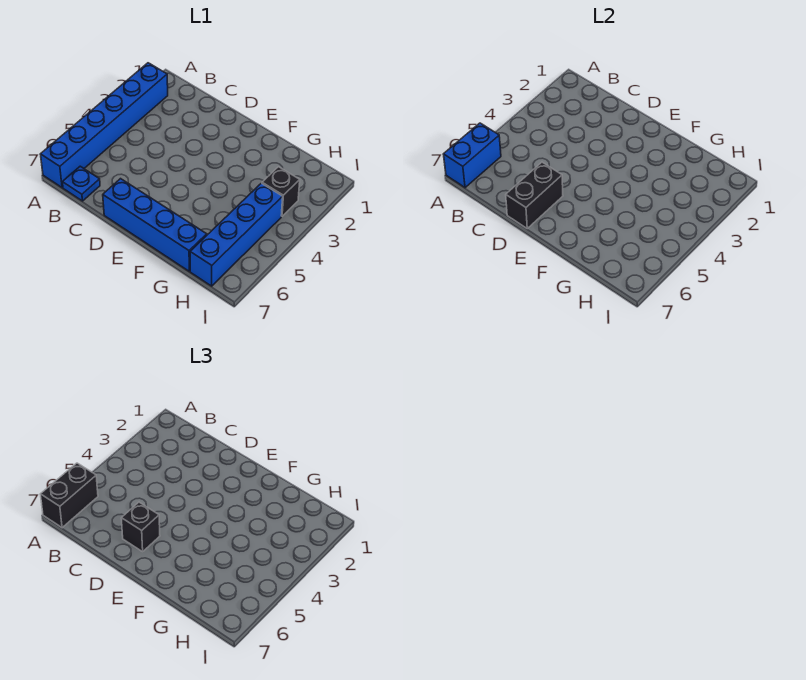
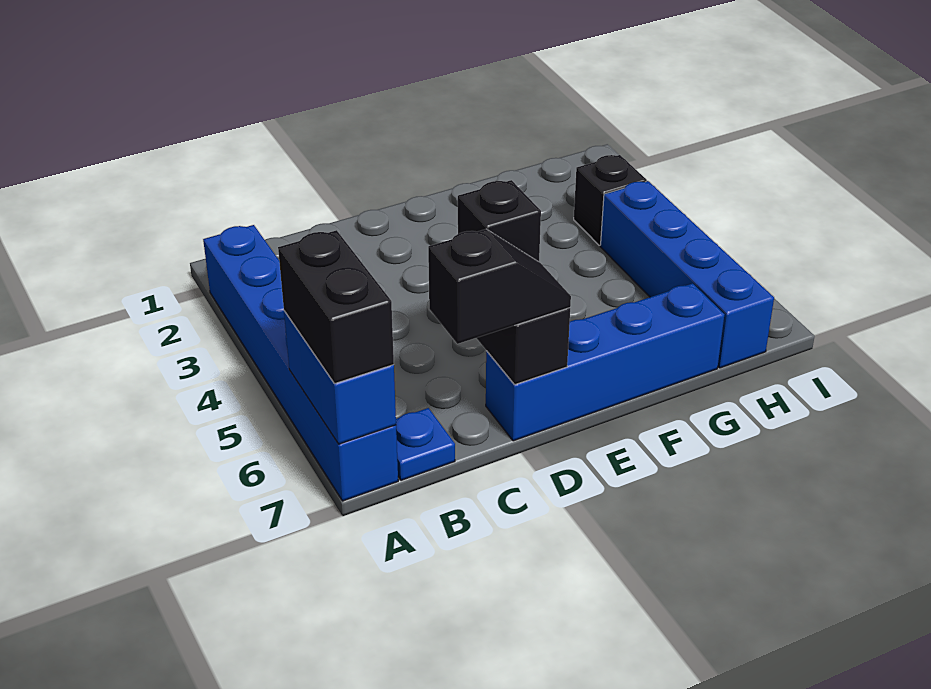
none -> black slope C7:D7 level 3 top C

